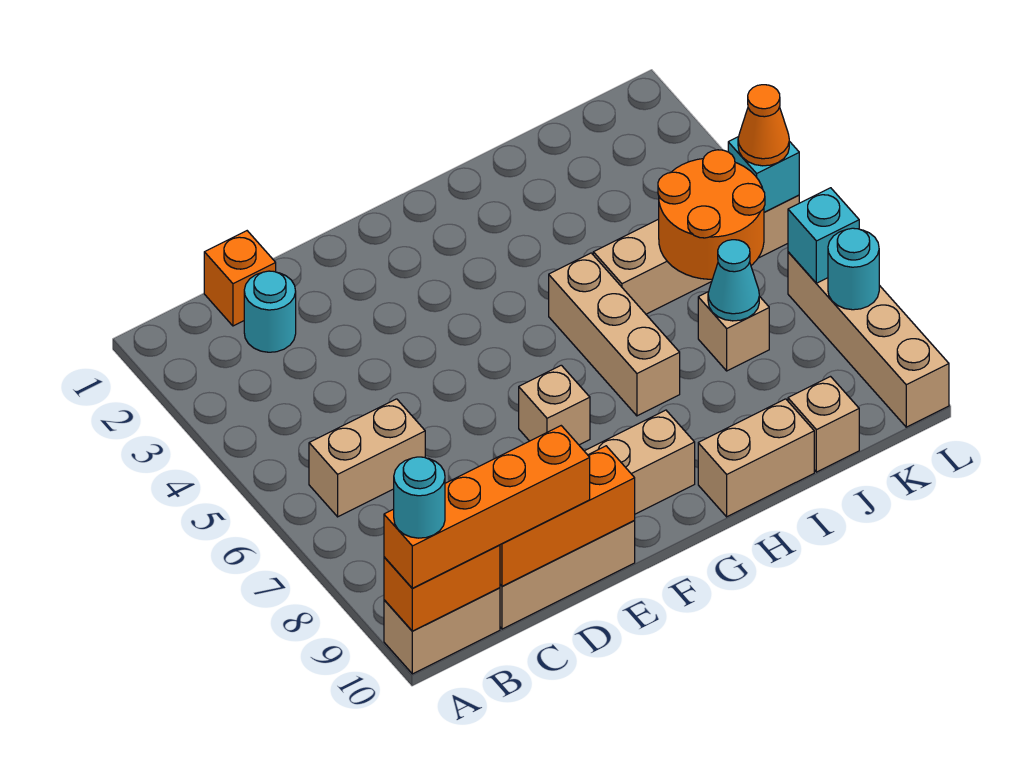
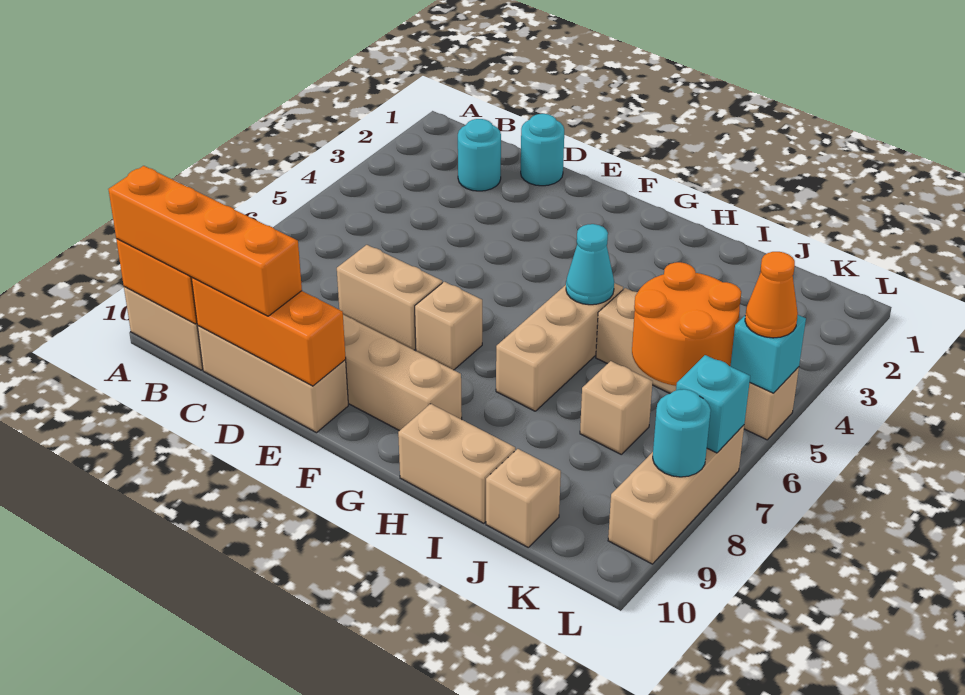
cyan round brick A10 level 4 -> cyan round brick D1 level 1
tan brick B6:C6 level 1 -> tan brick D7:E7 level 1
orange brick C1 level 1 -> none
cyan cone J7 level 2 -> cyan cone H5 level 2
tan brick L7:L10 level 1 -> tan brick L7:L9 level 1

